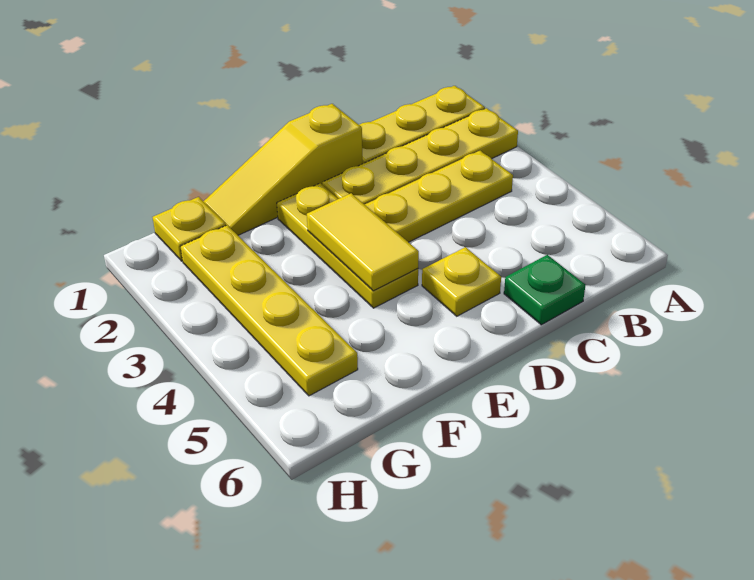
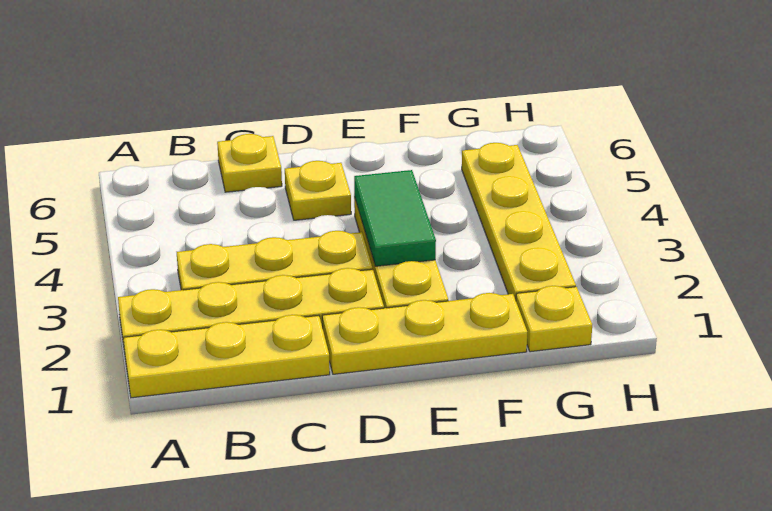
green plate C6 level 1 -> yellow plate C6 level 1
yellow slope D1:F1 level 1 top D -> yellow plate D1:F1 level 1
yellow tile E3:E4 level 2 -> green tile E3:E4 level 2

